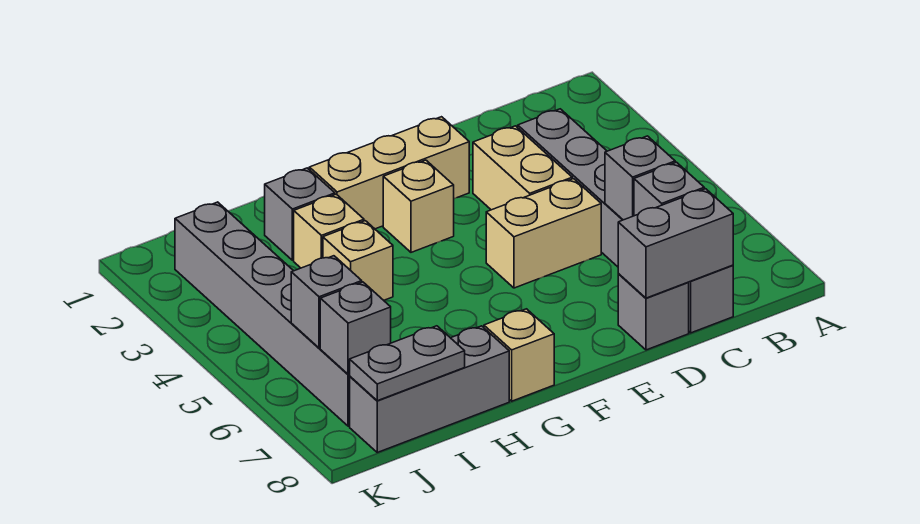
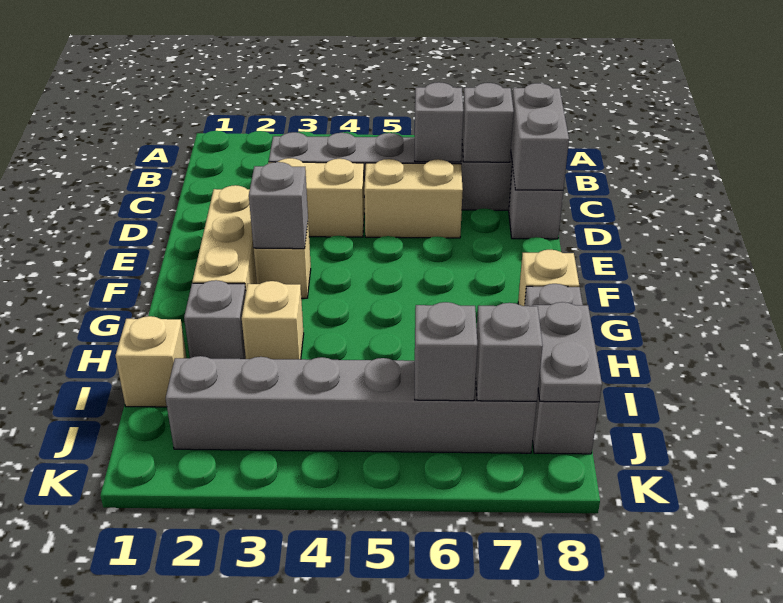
tan brick D5:E5 level 1 -> tan brick D5:D6 level 1
none -> grey brick F3 level 2
tan brick H4 level 1 -> tan brick I1 level 1

